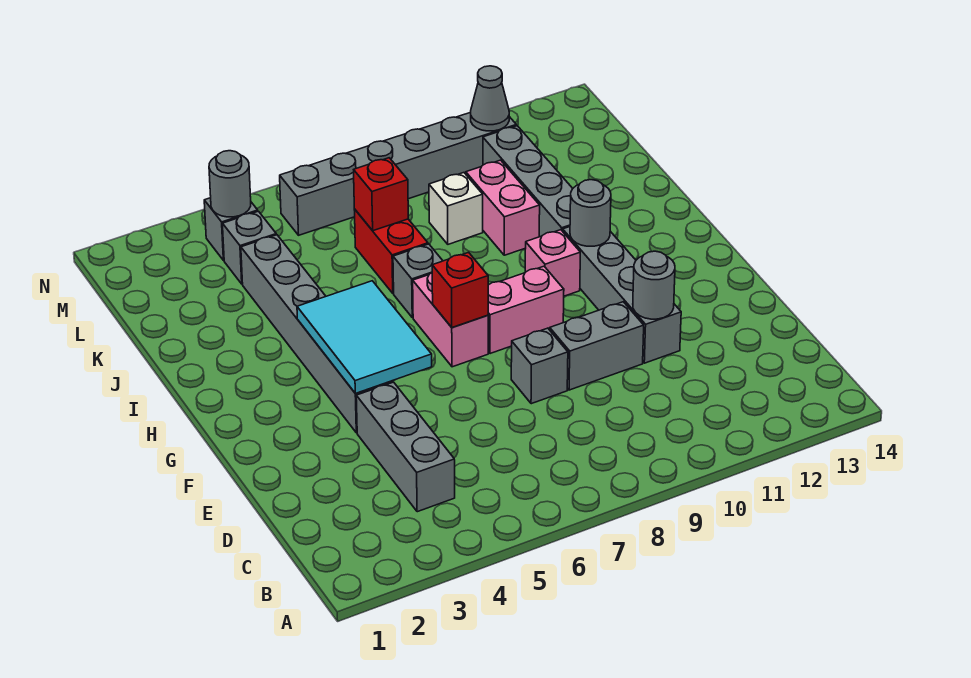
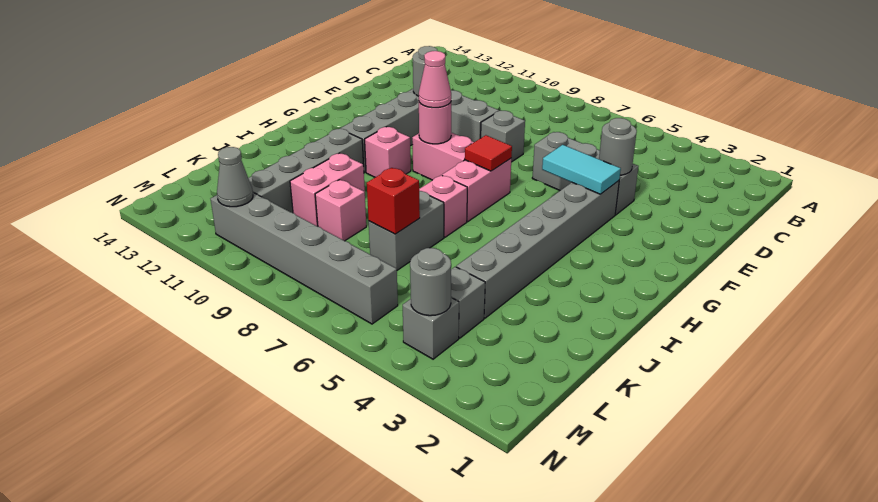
grey brick C4:E4 level 1 -> grey brick E4:E6 level 1
cyan tile F4:H5 level 2 -> cyan tile F4:F5 level 2
red brick G7 level 2 -> red tile G7 level 2
none -> pink round brick G9 level 2
none -> pink cone G9 level 3
grey round brick H11 level 2 -> grey round brick E4 level 2
grey brick I7 level 1 -> pink brick I7 level 1
red brick J7:K7 level 1 -> grey brick J7:K7 level 1
white brick K9 level 1 -> pink brick K9 level 1

